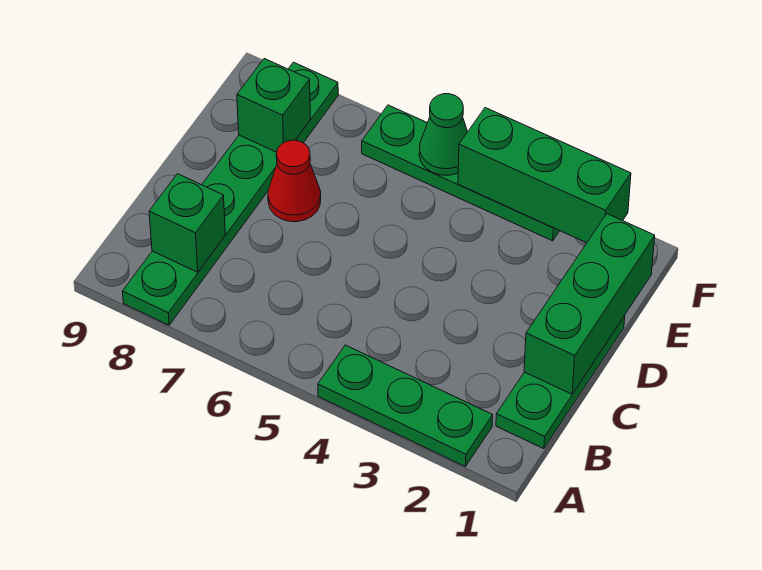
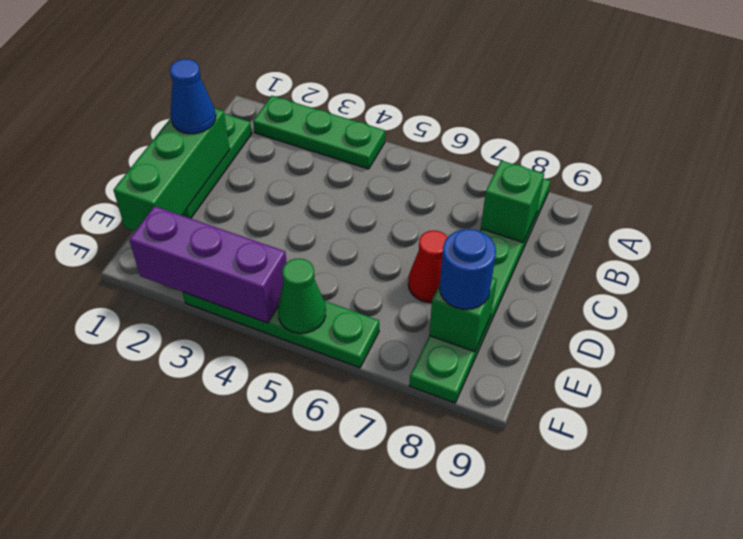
none -> blue cone C1 level 3
none -> blue round brick E8 level 3
green brick F2:F4 level 2 -> purple brick F2:F4 level 2

